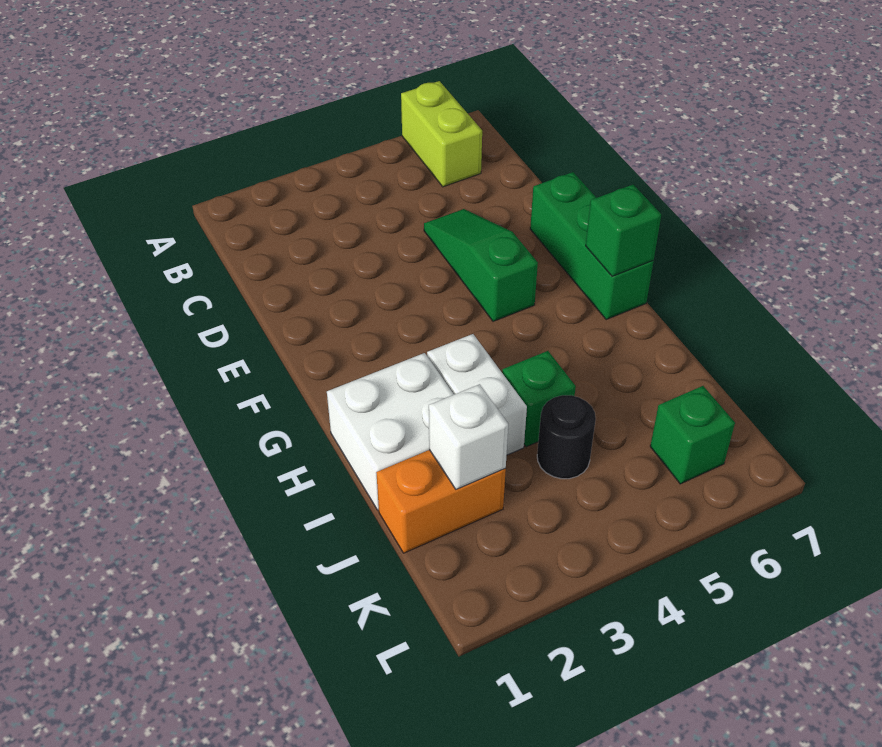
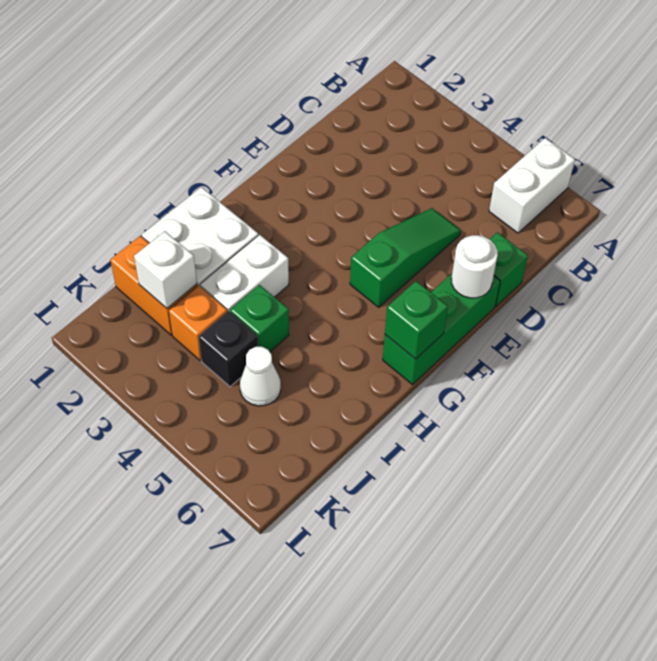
lime brick A6:B6 level 1 -> white brick A6:B6 level 1
none -> white round brick E7 level 2
none -> orange brick J3 level 1
black round brick J4 level 1 -> black brick J4 level 1
none -> white cone J5 level 1
green brick K6 level 1 -> green brick D7 level 1

